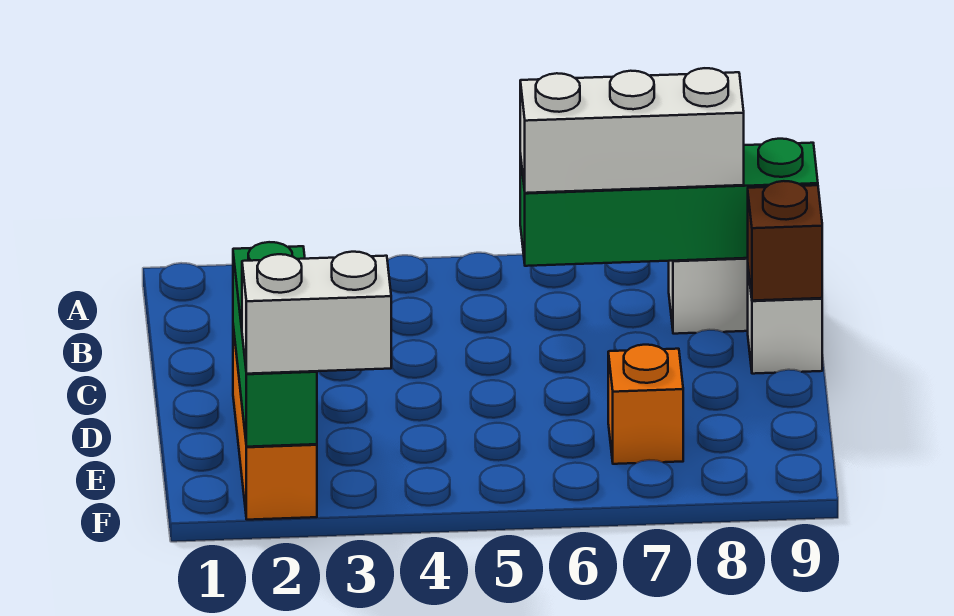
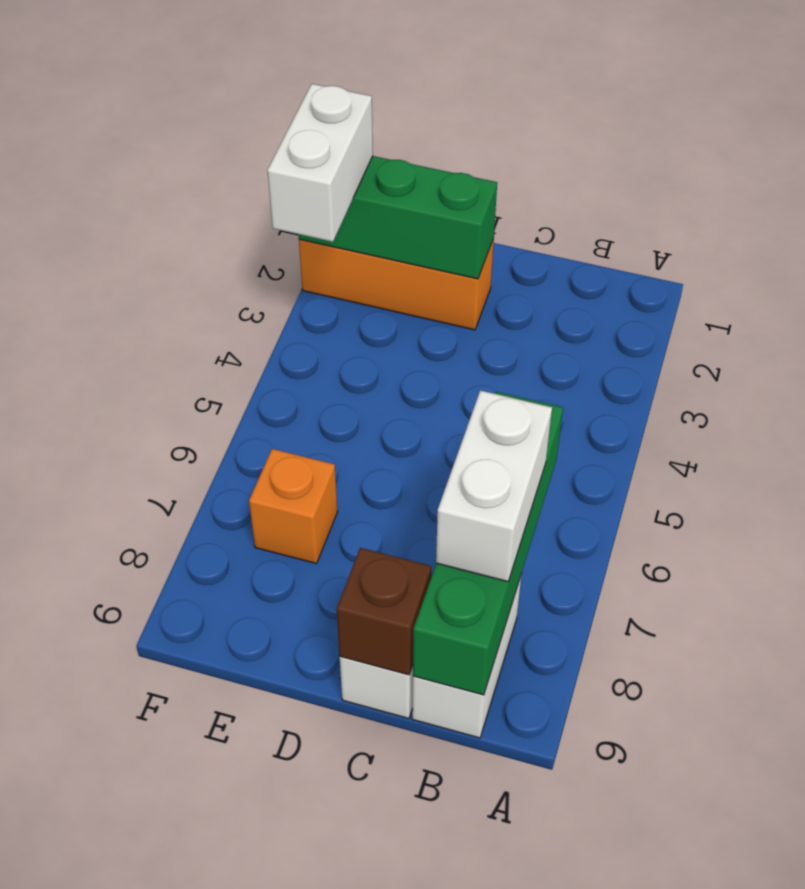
white brick B6:B8 level 3 -> white brick B7:B8 level 3

